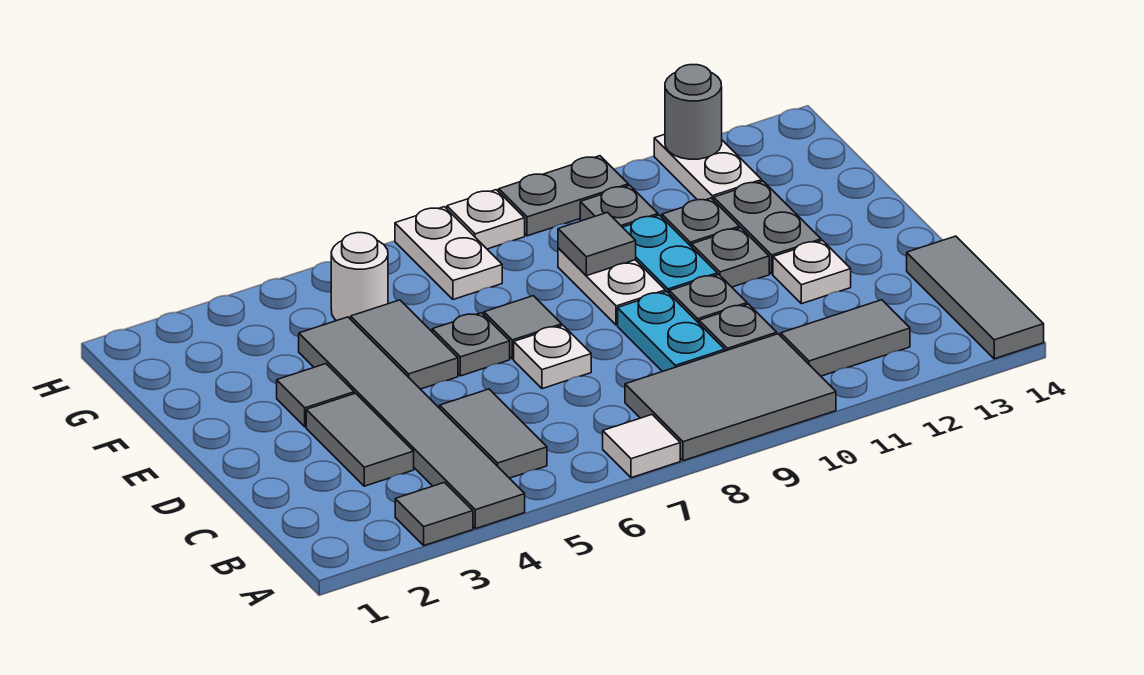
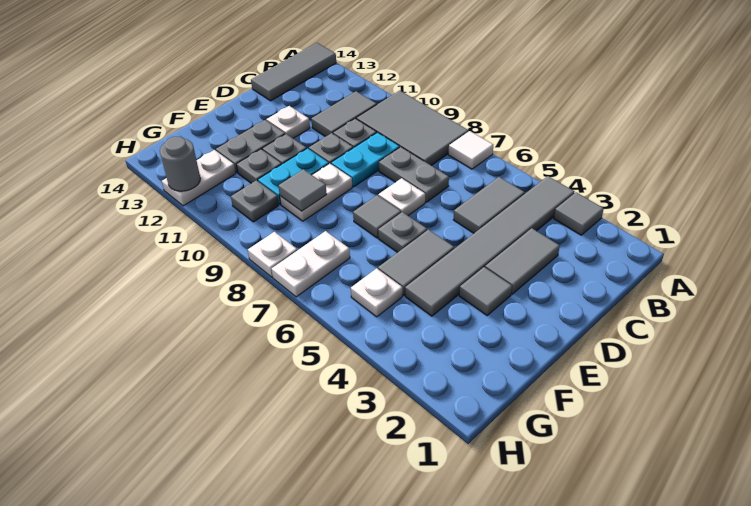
grey tile B11:B12 level 1 -> grey tile B11:C11 level 1
white round brick G5 level 1 -> white plate G5 level 1
grey plate H9:H10 level 1 -> grey plate C7:C8 level 1

